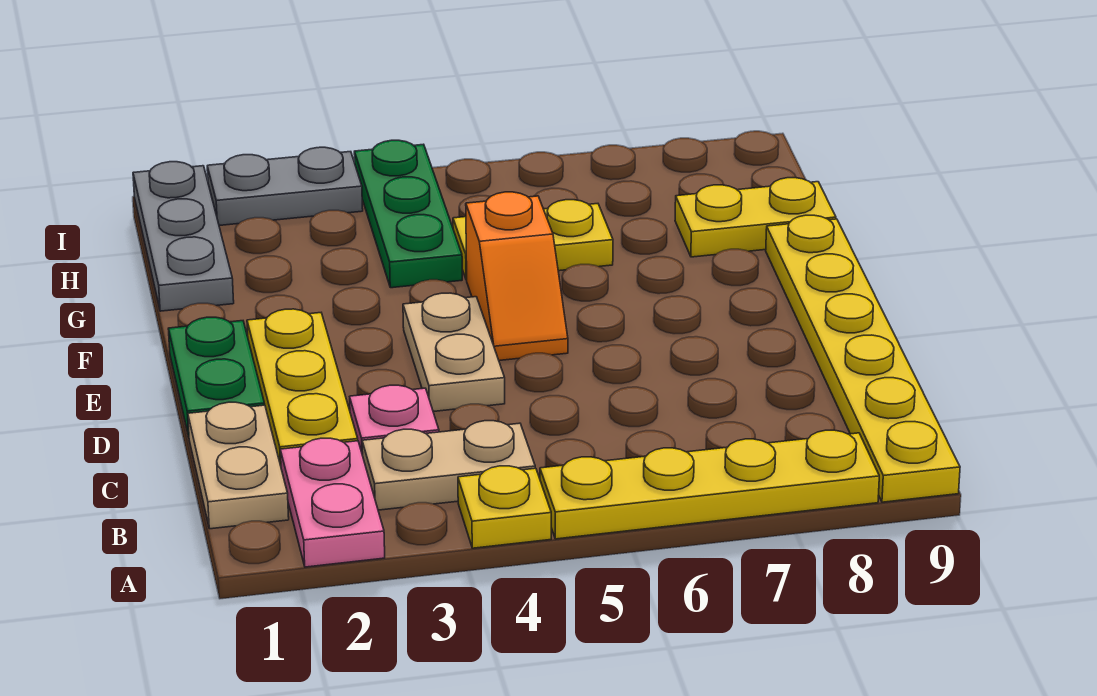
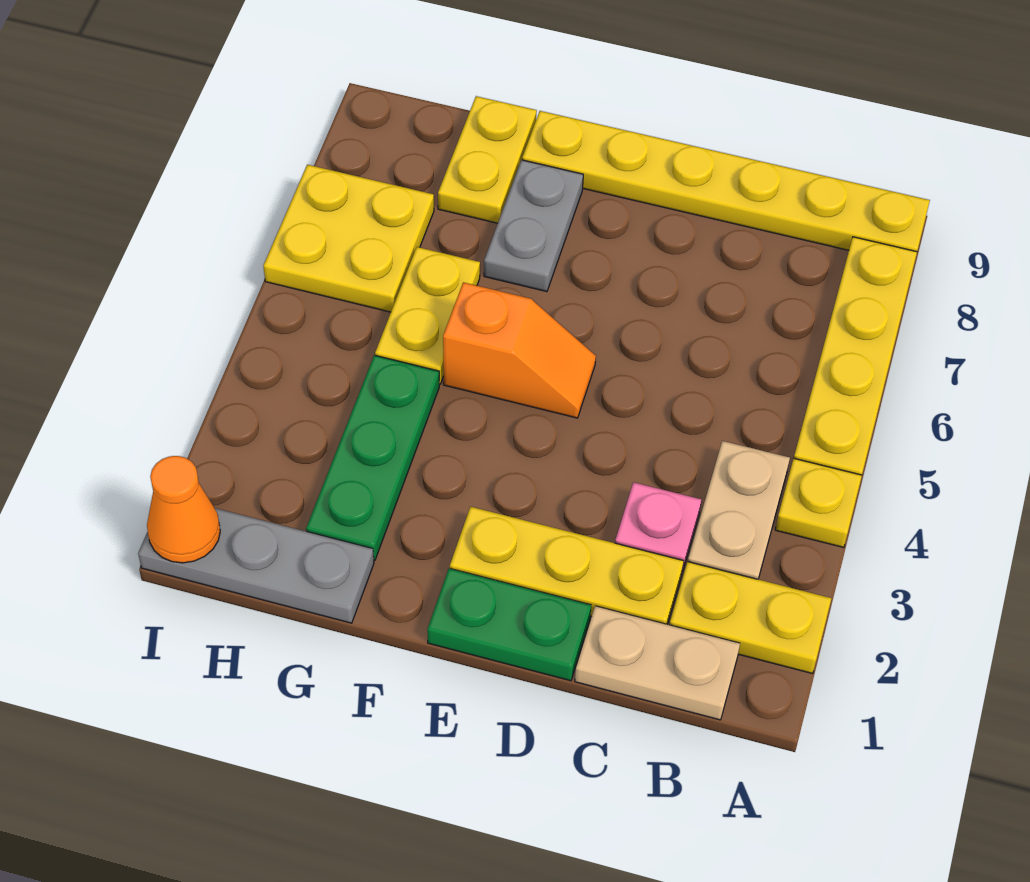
pink plate A2:B2 level 1 -> yellow plate A2:B2 level 1
tan plate D4:E4 level 1 -> none
green plate G4:I4 level 1 -> green plate G2:G4 level 1
none -> yellow plate H6:I7 level 1
none -> orange cone I1 level 2
grey plate I2:I3 level 1 -> grey plate F7:F8 level 1

